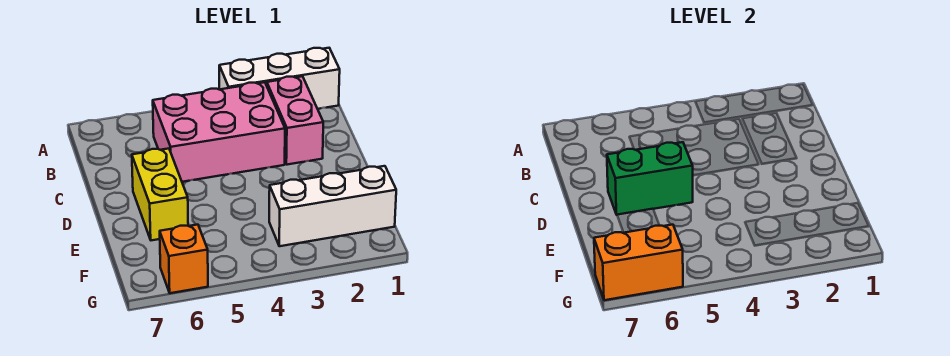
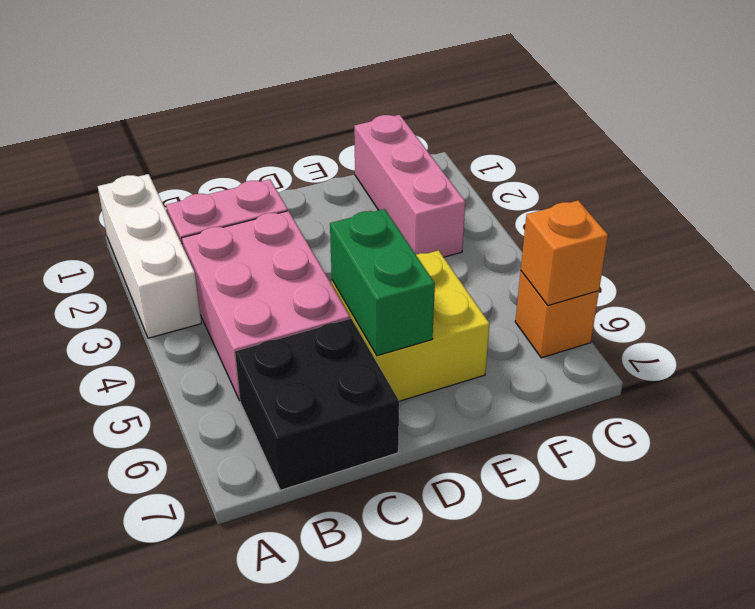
none -> black brick B6:C7 level 1
yellow brick D6:E6 level 1 -> yellow brick D5:E6 level 1
white brick F1:F3 level 1 -> pink brick F1:F3 level 1
orange brick G6:G7 level 2 -> orange brick G6 level 2

